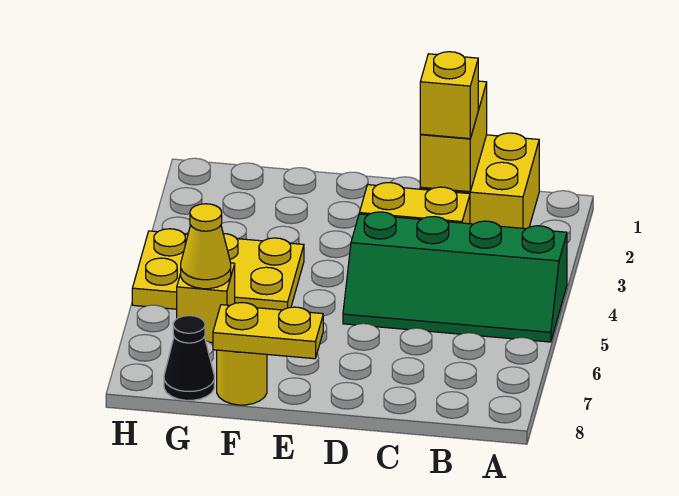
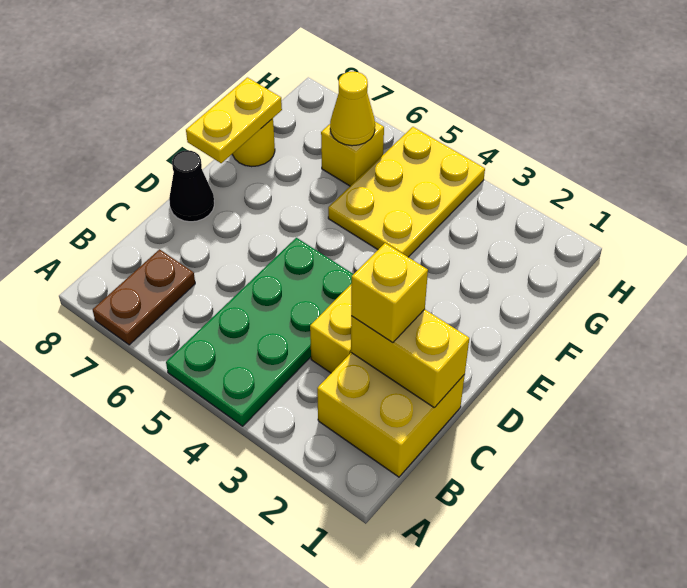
green slope A4:D5 level 1 top 4 -> green plate A4:D5 level 1
none -> brown plate A7:B7 level 1
black cone G8 level 1 -> black cone D8 level 1

